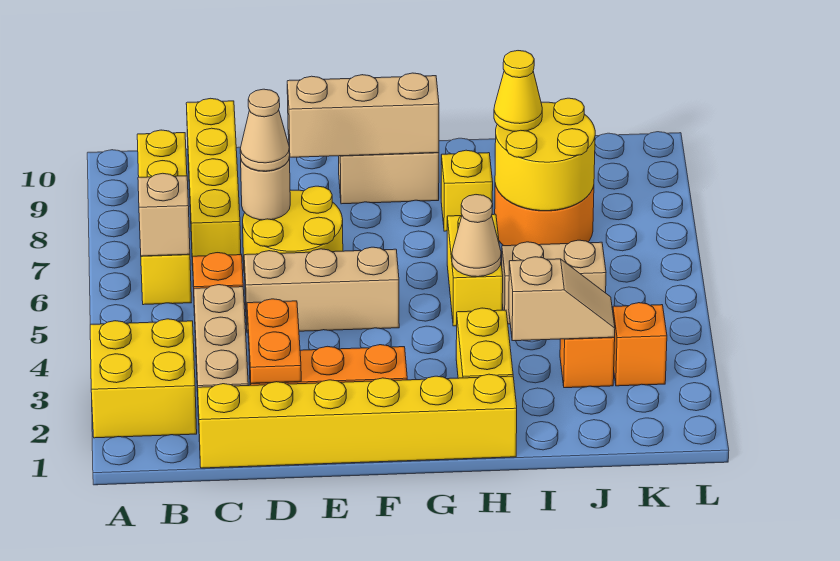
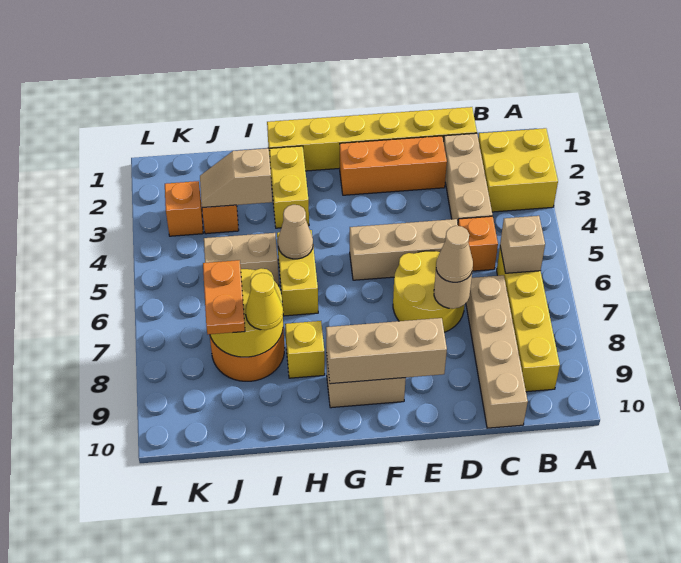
yellow brick C7:C10 level 1 -> tan brick C7:C10 level 1
orange plate D2:D3 level 2 -> orange plate J7:J8 level 3

